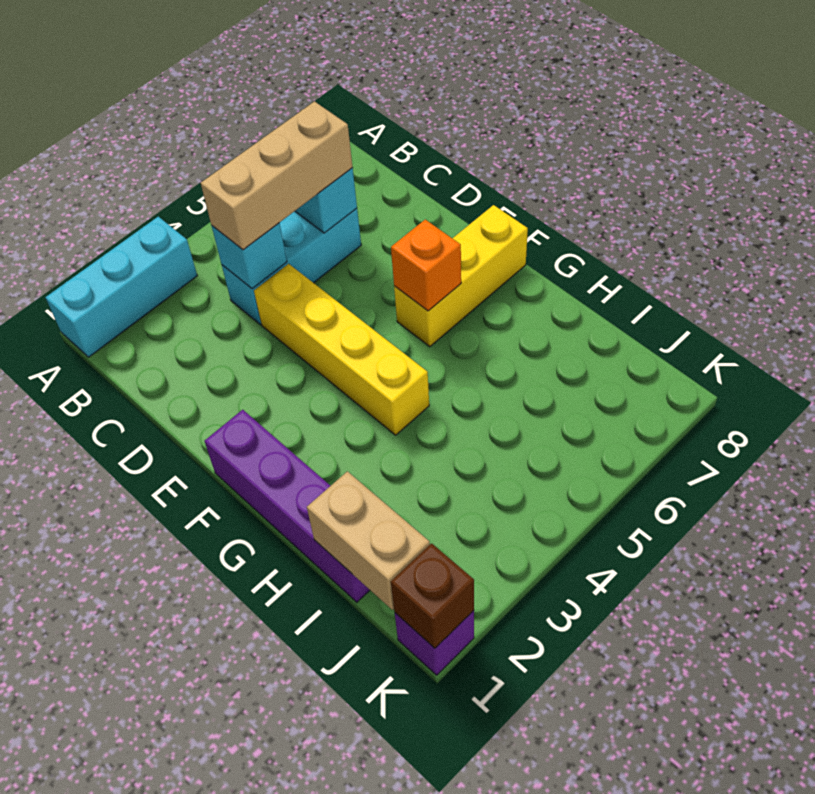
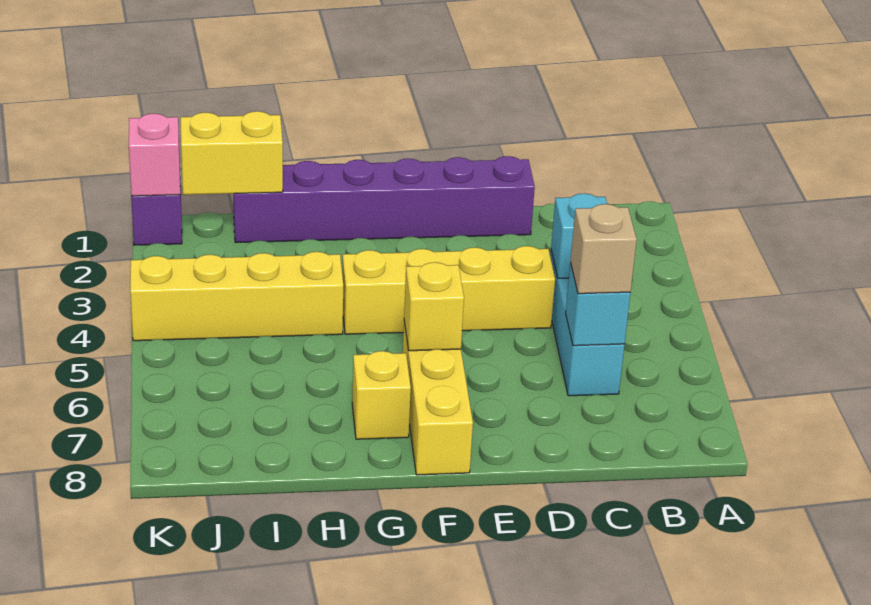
cyan brick A1:A3 level 1 -> none
tan brick C4:C6 level 3 -> tan brick C6 level 3
purple brick F1:I1 level 1 -> purple brick D1:I1 level 1
orange brick F6 level 2 -> yellow brick F6 level 2
none -> yellow brick G7 level 1
none -> yellow brick H4:K4 level 1
tan brick I1:J1 level 2 -> yellow brick I1:J1 level 2
brown brick K1 level 2 -> pink brick K1 level 2

